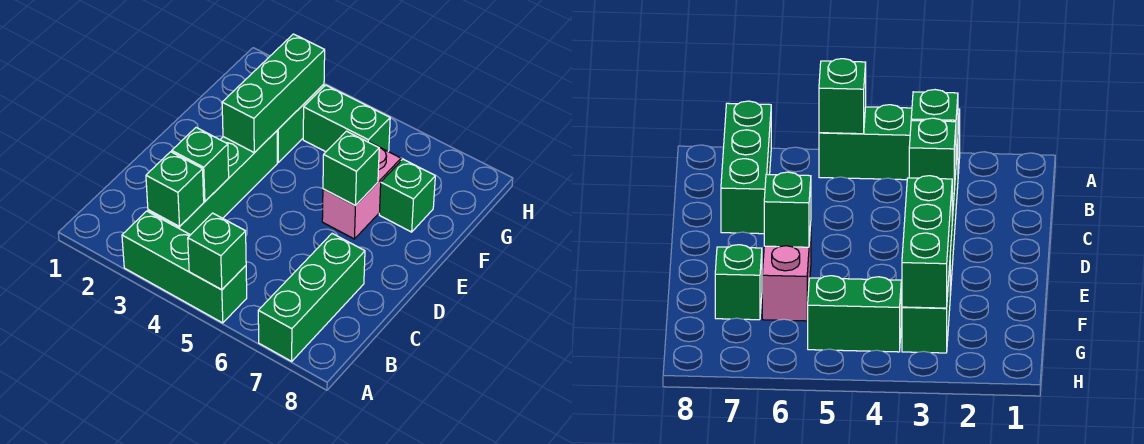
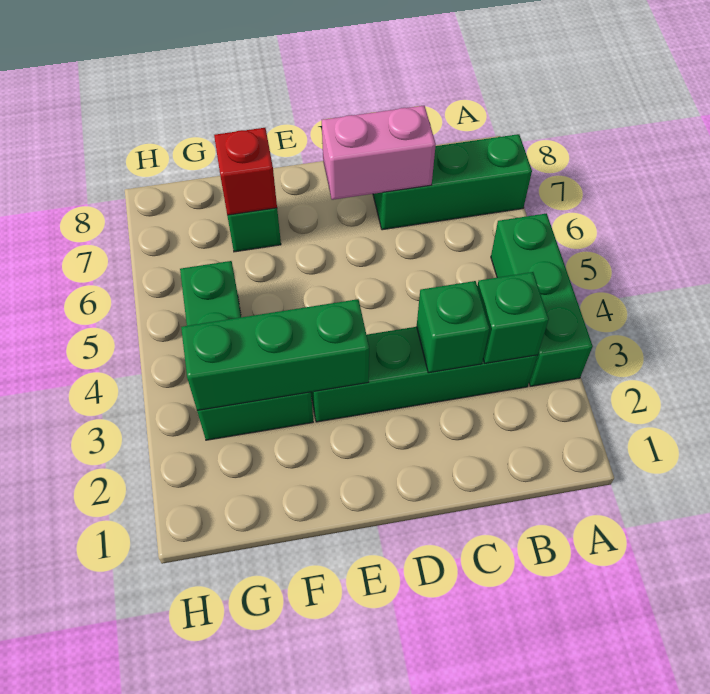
green brick A5 level 2 -> none
pink brick E6:F6 level 1 -> pink brick C7:D7 level 2
green brick E6 level 2 -> none
none -> red brick F7 level 2

